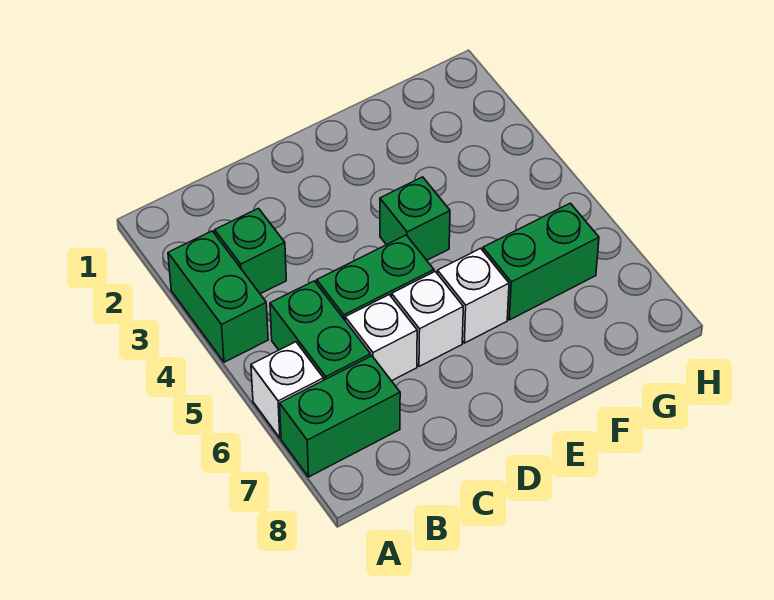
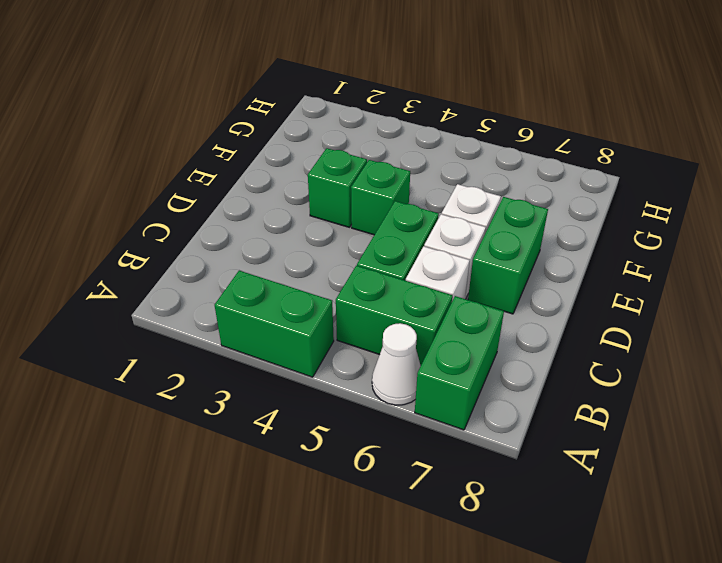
white brick A6 level 1 -> white cone A6 level 1
green brick B3 level 1 -> green brick E3 level 1
green brick F6:G6 level 1 -> green brick D7:E7 level 1

